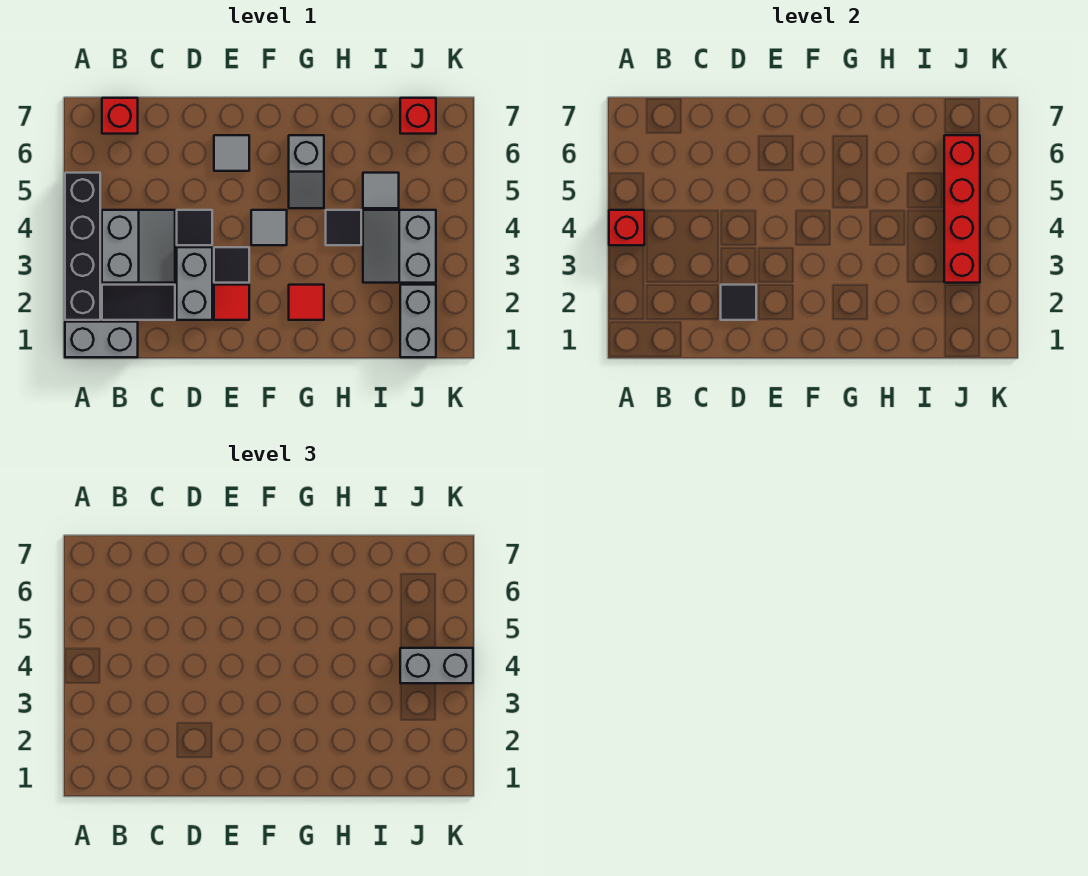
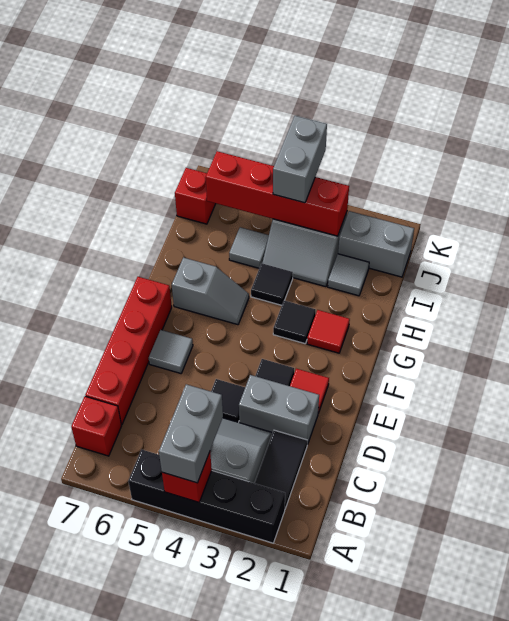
grey brick A1:B1 level 1 -> grey brick A4:B4 level 3
none -> red brick C7:F7 level 1
black tile D2 level 2 -> black tile G3 level 1
grey tile F4 level 1 -> grey tile I2 level 1

